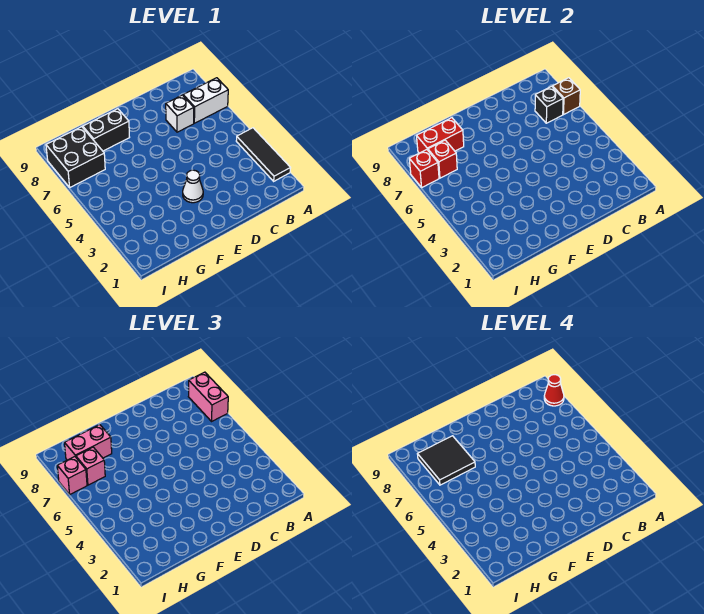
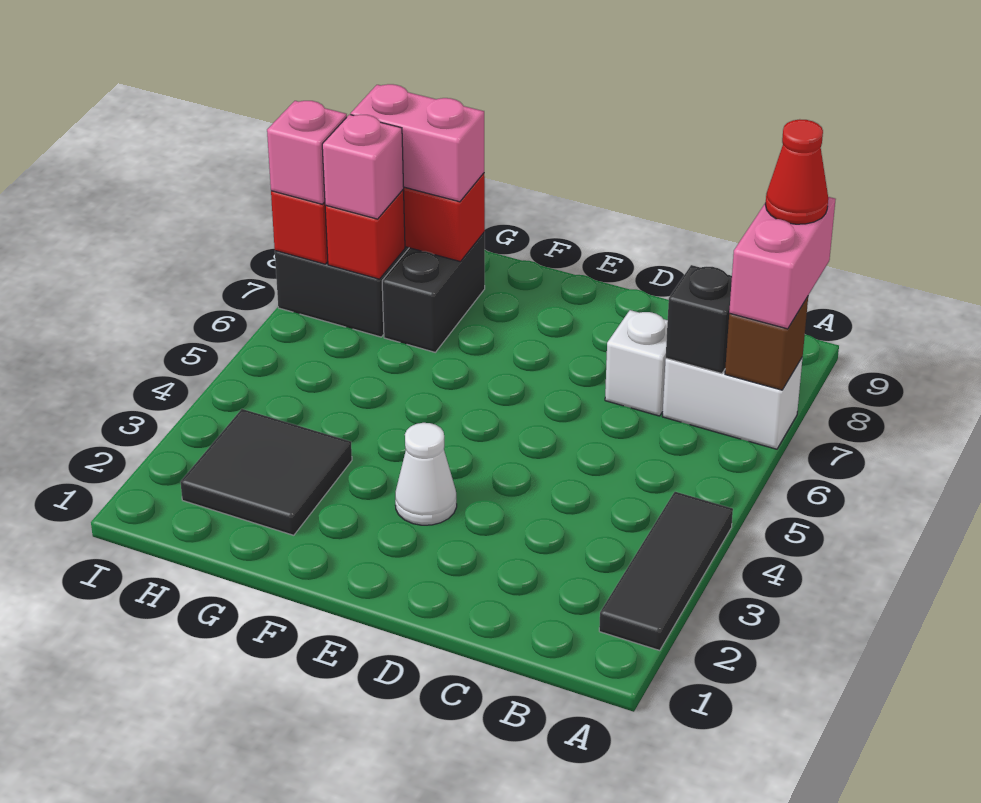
black brick F8:G8 level 1 -> black brick G7:G8 level 1
black tile G7:H8 level 4 -> black tile G2:H3 level 1

